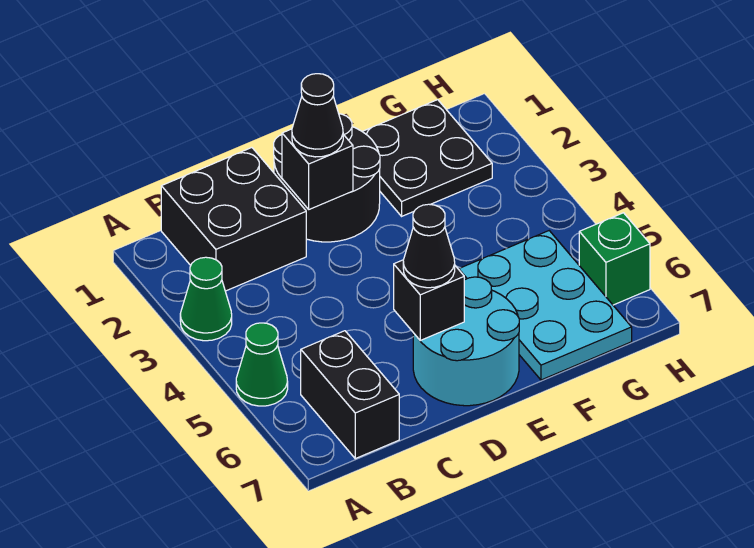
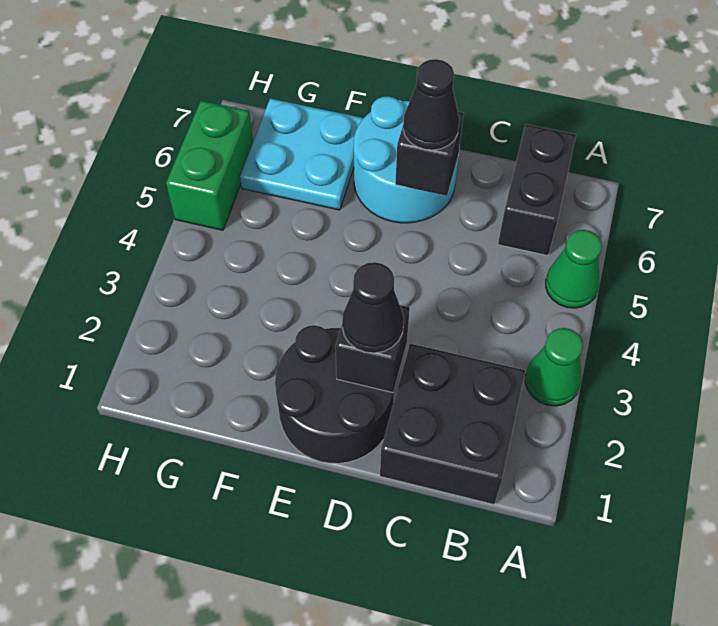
black plate F1:G2 level 1 -> none
cyan plate F5:G7 level 1 -> cyan plate F6:G7 level 1
green brick H6 level 1 -> green brick H5:H6 level 1

